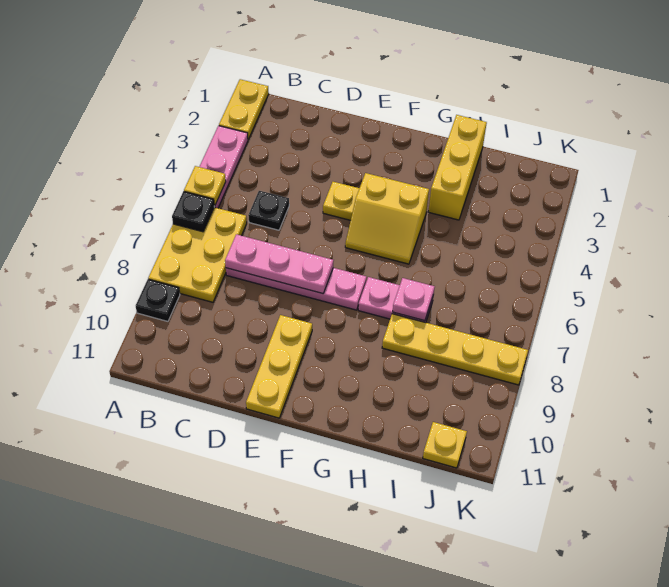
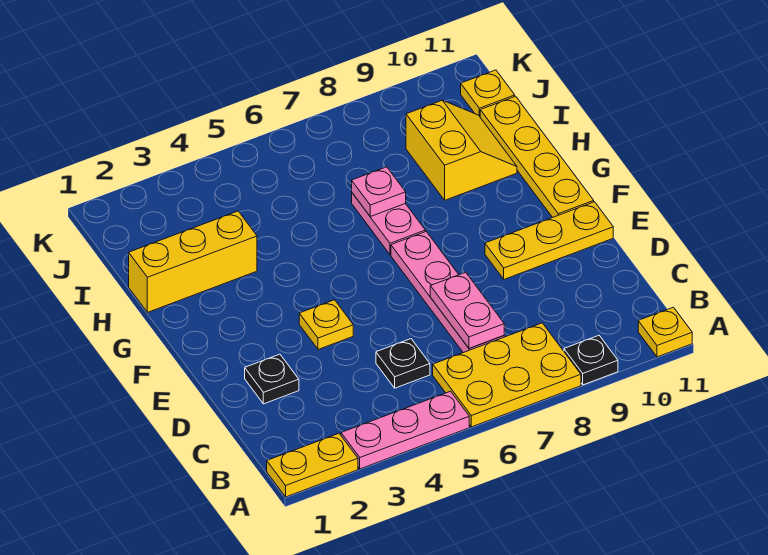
yellow plate A5 level 2 -> yellow plate A11 level 1
black plate A6 level 2 -> black plate D2 level 1
pink plate C7:E7 level 2 -> pink plate C7:D7 level 2
yellow slope F4:G5 level 1 top 4 -> yellow slope H9:I10 level 1 top 9
yellow plate H8:K8 level 1 -> yellow plate F11:I11 level 1

